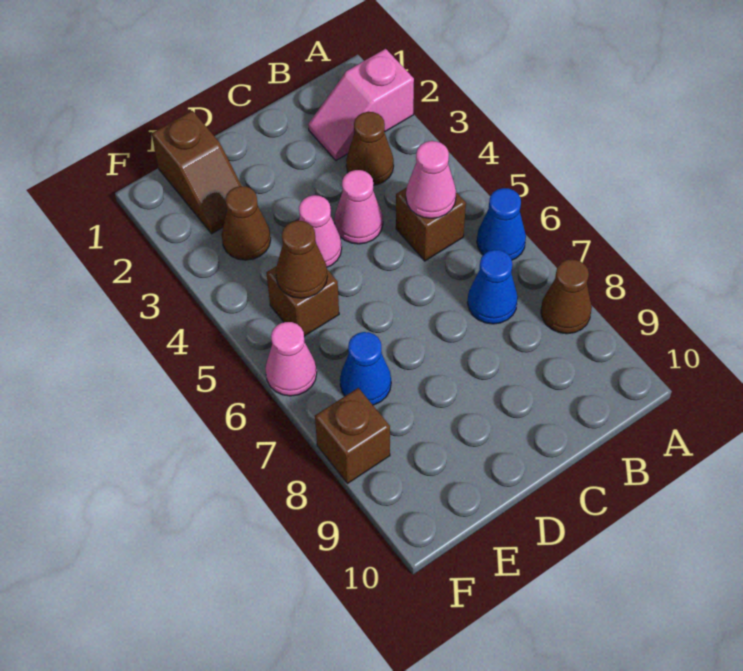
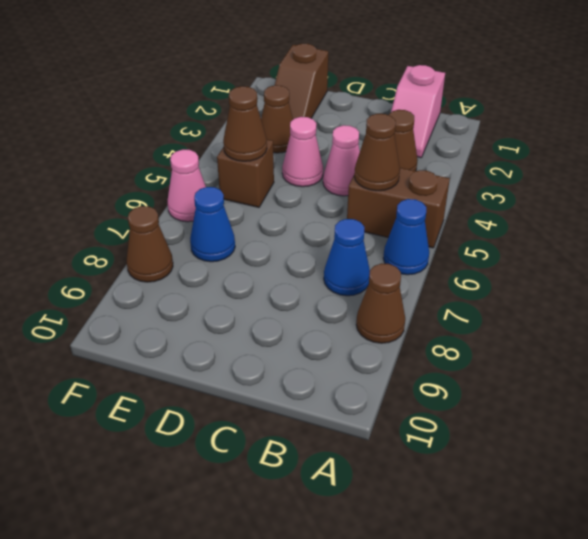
pink slope A2:B2 level 1 top A -> pink slope B1:B2 level 1 top 1
brown brick B5 level 1 -> brown brick A5:B5 level 1
pink cone B5 level 2 -> brown cone B5 level 2
brown brick F8 level 1 -> brown cone F8 level 1

